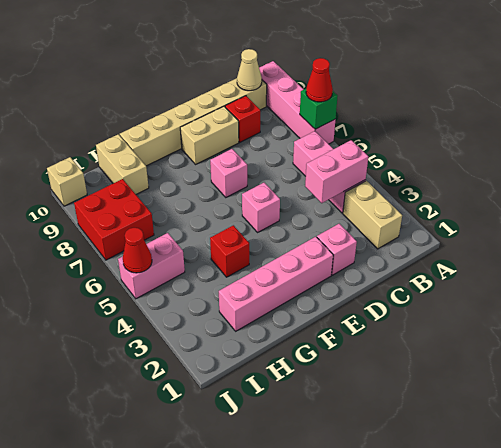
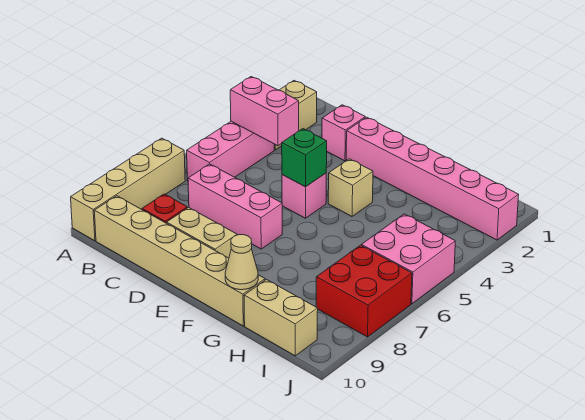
pink brick A7:A10 level 1 -> tan brick A7:A10 level 1
green brick A7 level 2 -> green brick E5 level 2
red cone A7 level 3 -> none
tan cone B10 level 2 -> tan cone G10 level 2
pink brick E2:H2 level 1 -> pink brick E2:J2 level 1
pink brick E7 level 1 -> pink brick C7:E7 level 1
red brick G4 level 1 -> none
tan brick H9:H10 level 1 -> tan brick H10:I10 level 1
pink brick I5:J5 level 1 -> pink brick I5:J6 level 1
red cone J5 level 2 -> none
tan brick J10 level 1 -> tan brick F4 level 1

